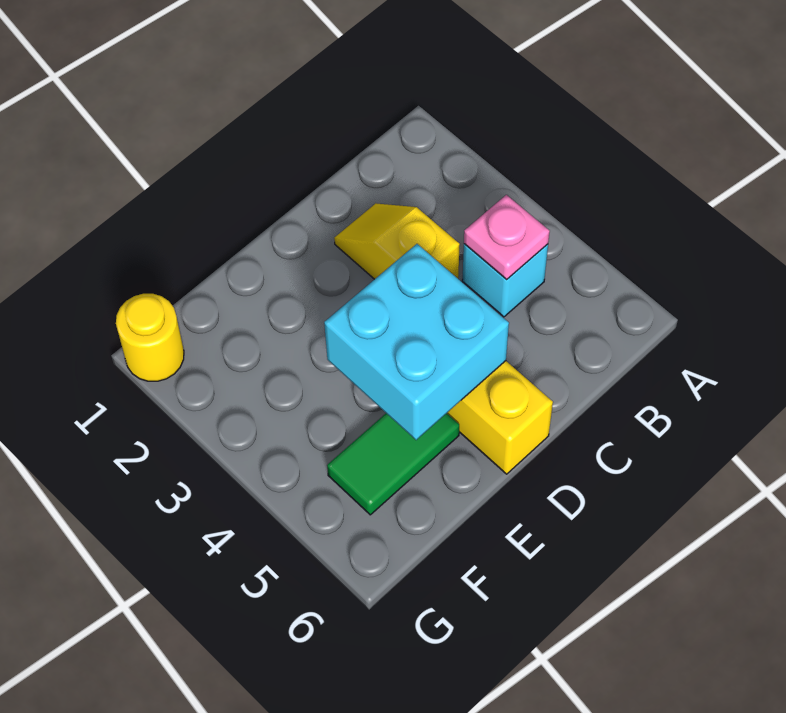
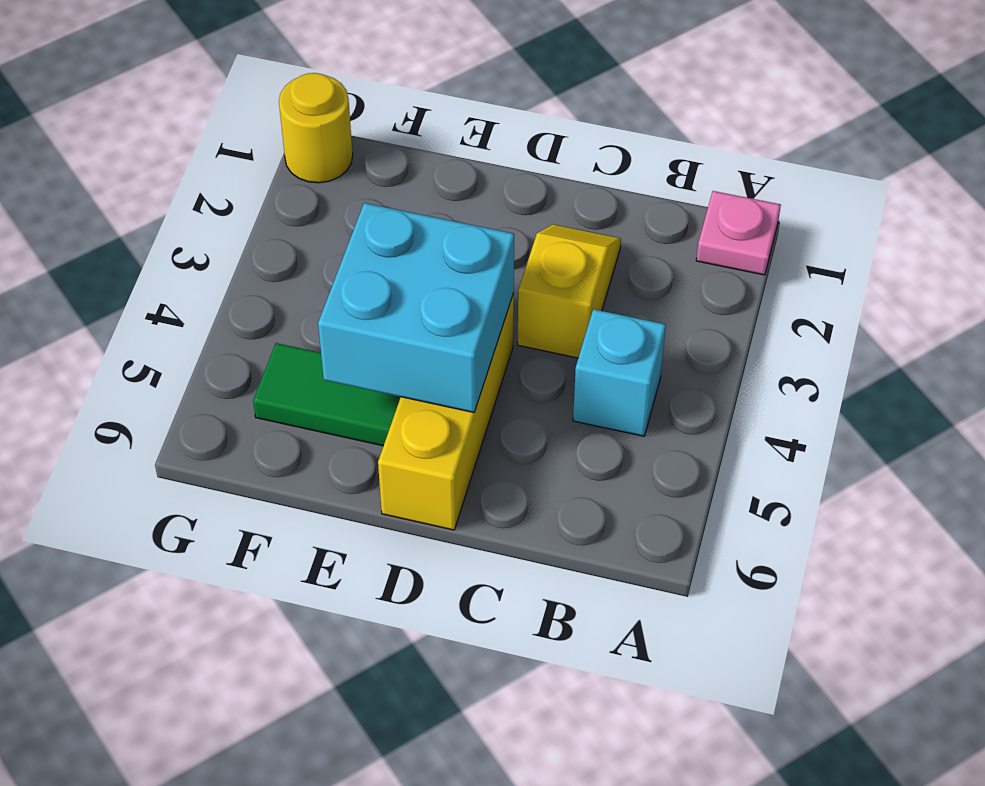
pink plate B4 level 2 -> pink plate A1 level 1

